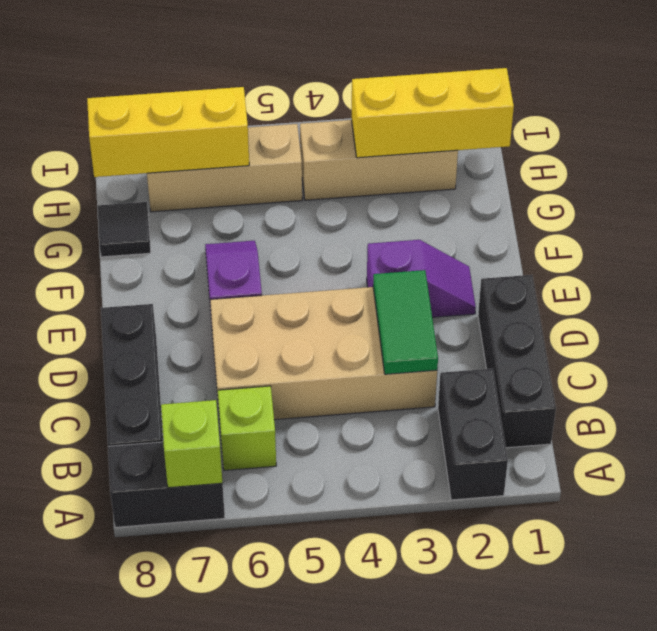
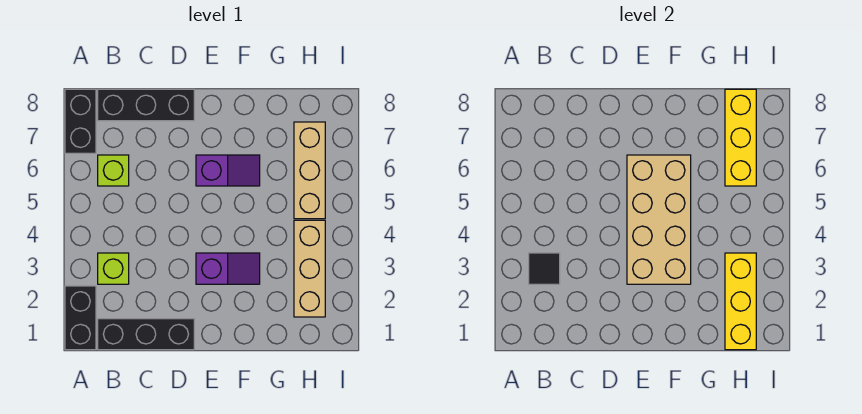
black brick A2:B2 level 1 -> black brick A1:A2 level 1
lime brick A7 level 2 -> lime brick B3 level 1
tan brick C3:D6 level 1 -> tan brick E3:F6 level 2
green tile C3:D3 level 2 -> none
purple slope E2:E3 level 1 top 3 -> purple slope E3:F3 level 1 top E
black tile G8 level 1 -> black tile B3 level 2

